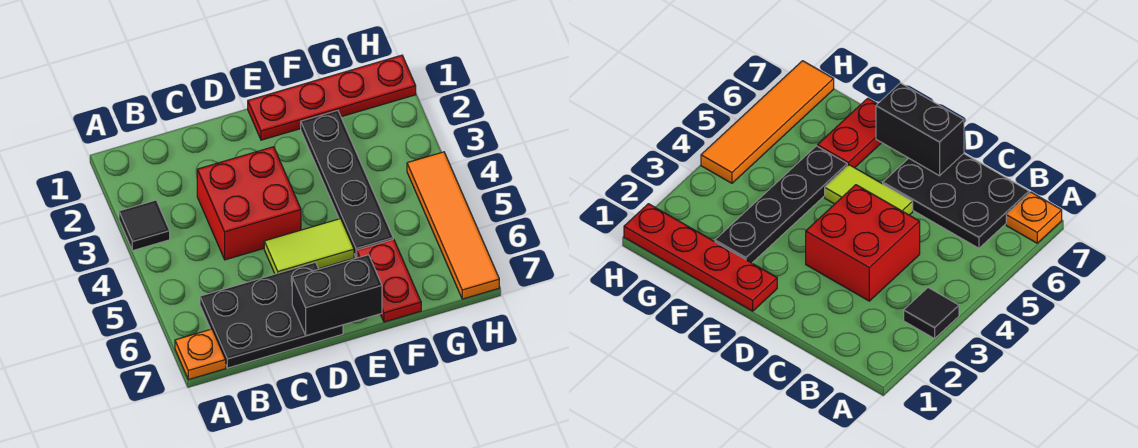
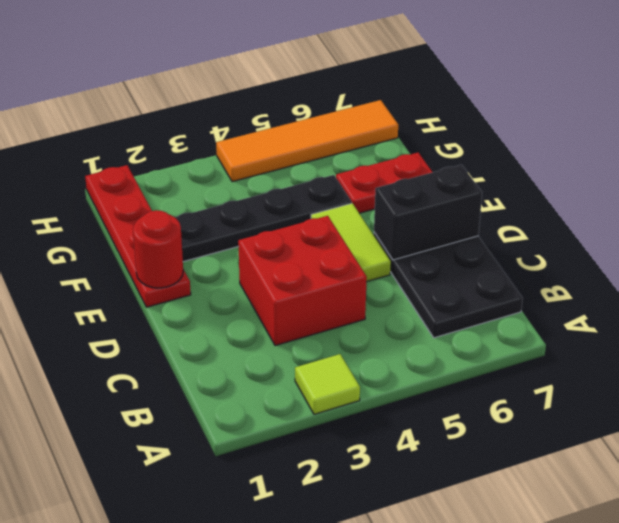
black tile A3 level 1 -> lime tile A3 level 1
orange plate A7 level 1 -> none
black brick D7:E7 level 2 -> black brick D6:D7 level 2
none -> red round brick E1 level 2

